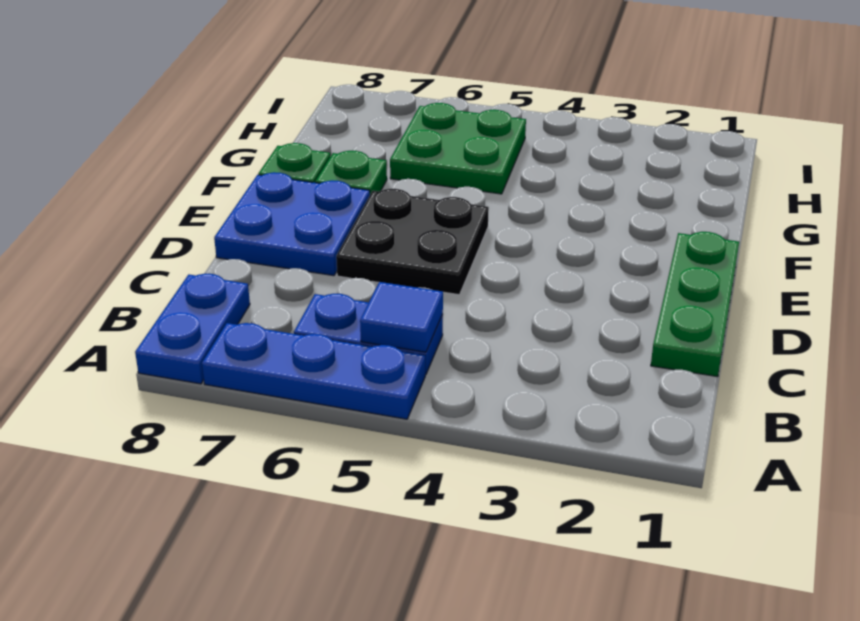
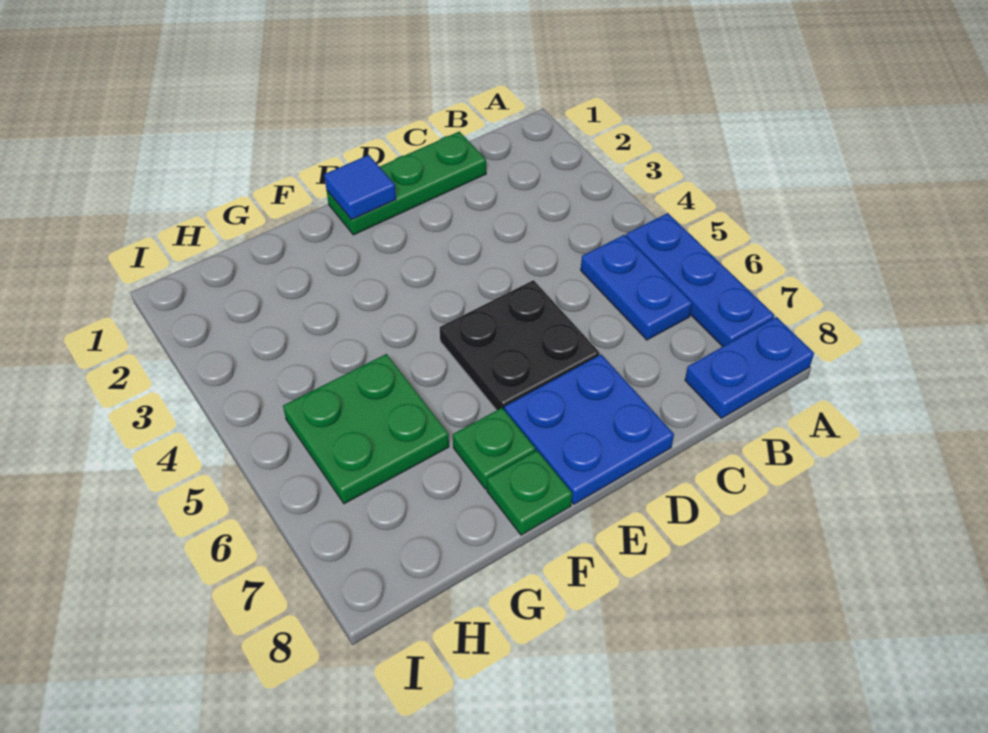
blue tile B5 level 2 -> blue tile E1 level 2

